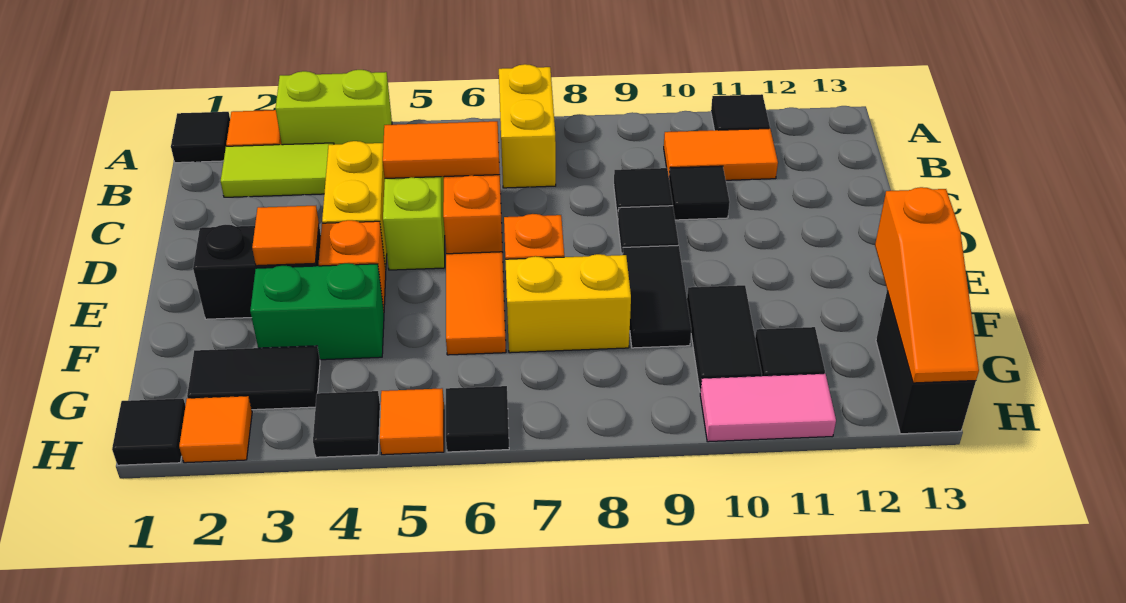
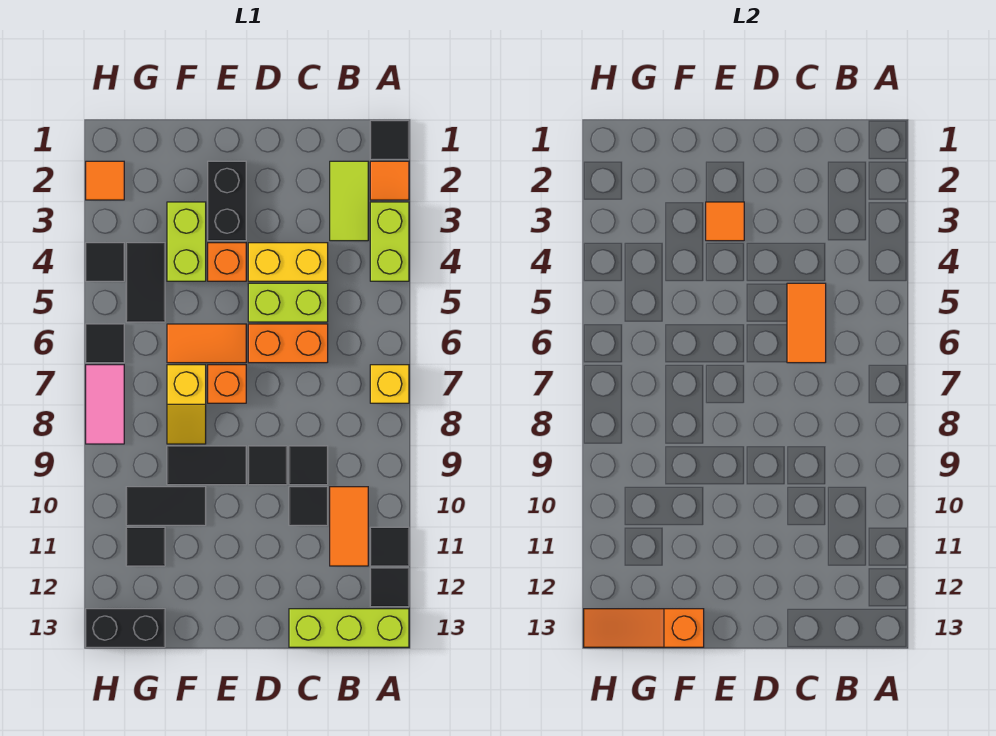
yellow brick A7:B7 level 1 -> yellow brick A7 level 1
none -> lime brick A13:C13 level 1
green brick F3:F4 level 1 -> lime brick F3:F4 level 1
yellow brick F7:F8 level 1 -> yellow slope F7:F8 level 1 top 7
black tile G2:G3 level 1 -> black tile G4:G5 level 1
black tile H1 level 1 -> black tile A12 level 1
orange tile H5 level 1 -> none
pink tile H10:H11 level 1 -> pink tile H7:H8 level 1

